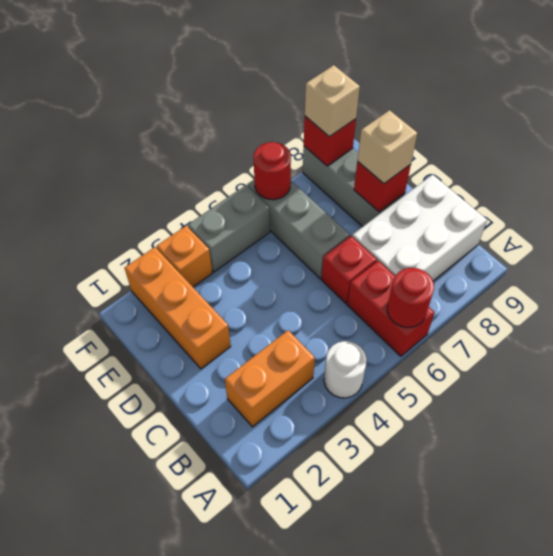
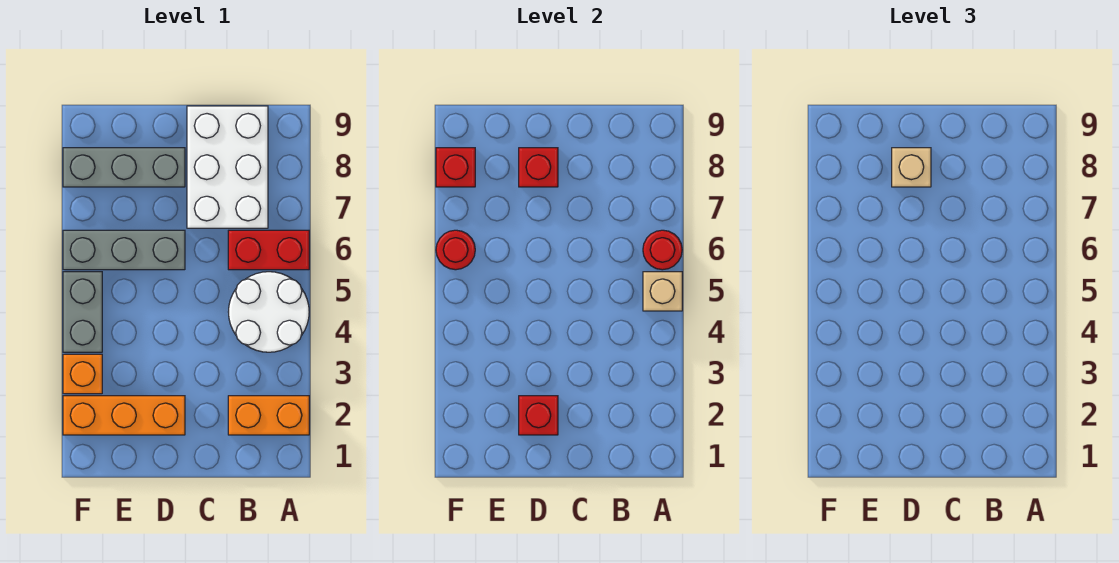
white round brick A4 level 1 -> white round brick A4:B5 level 1
orange brick B2:B3 level 1 -> orange brick A2:B2 level 1
red brick C6 level 1 -> red brick D2 level 2
tan brick F8 level 3 -> tan brick A5 level 2

